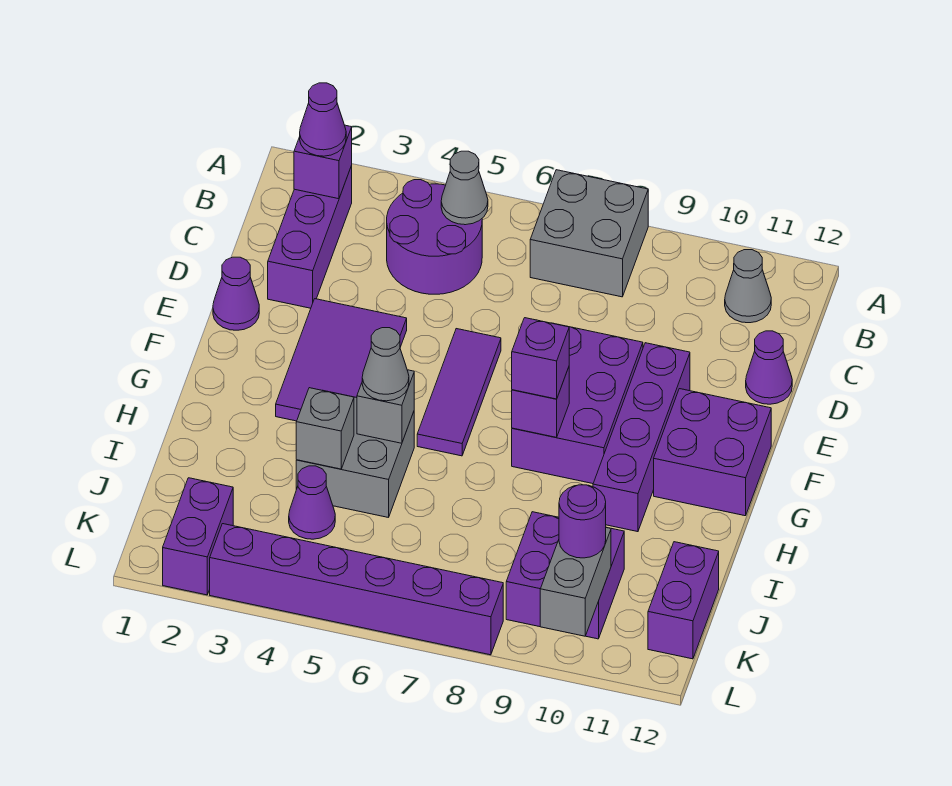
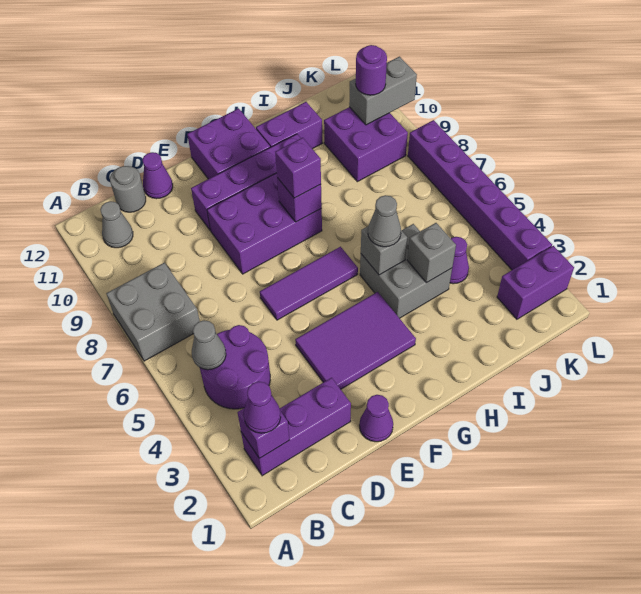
none -> grey round brick C12 level 1
purple brick J12:K12 level 1 -> purple brick H11:I11 level 1

